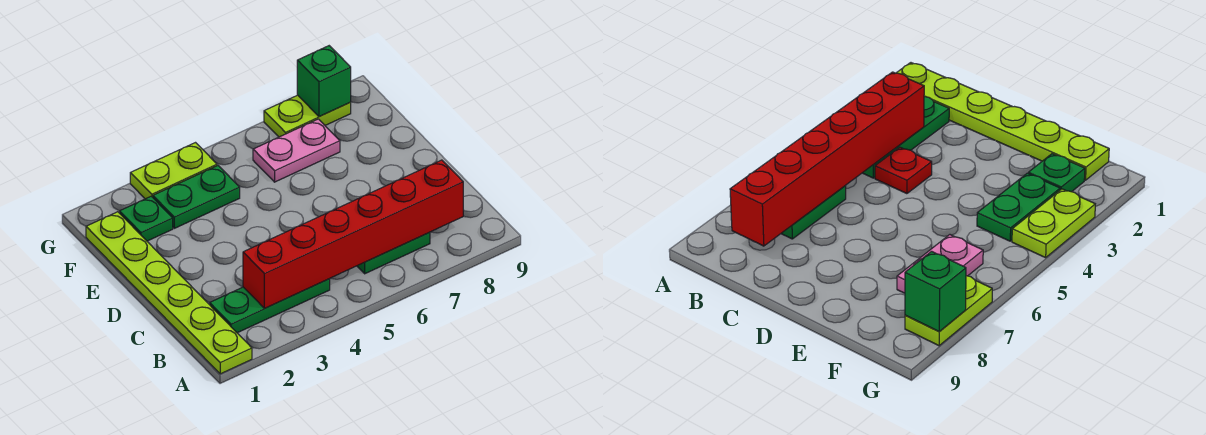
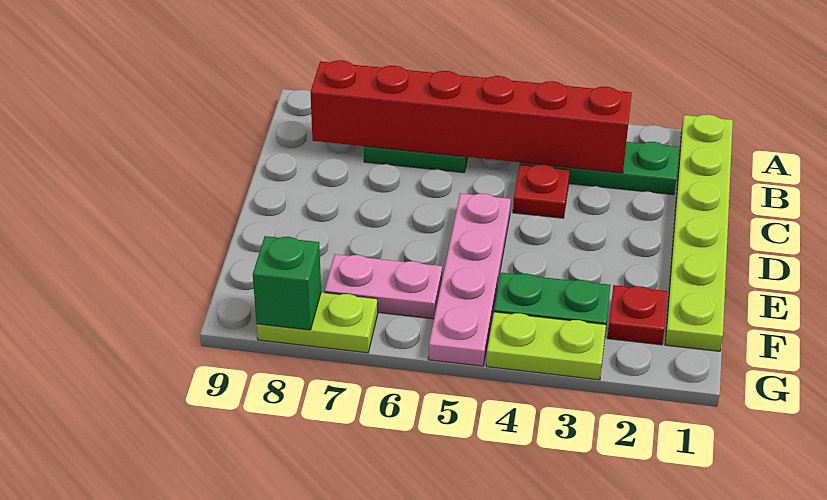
none -> pink plate D5:G5 level 1
green plate F2 level 1 -> red plate F2 level 1

